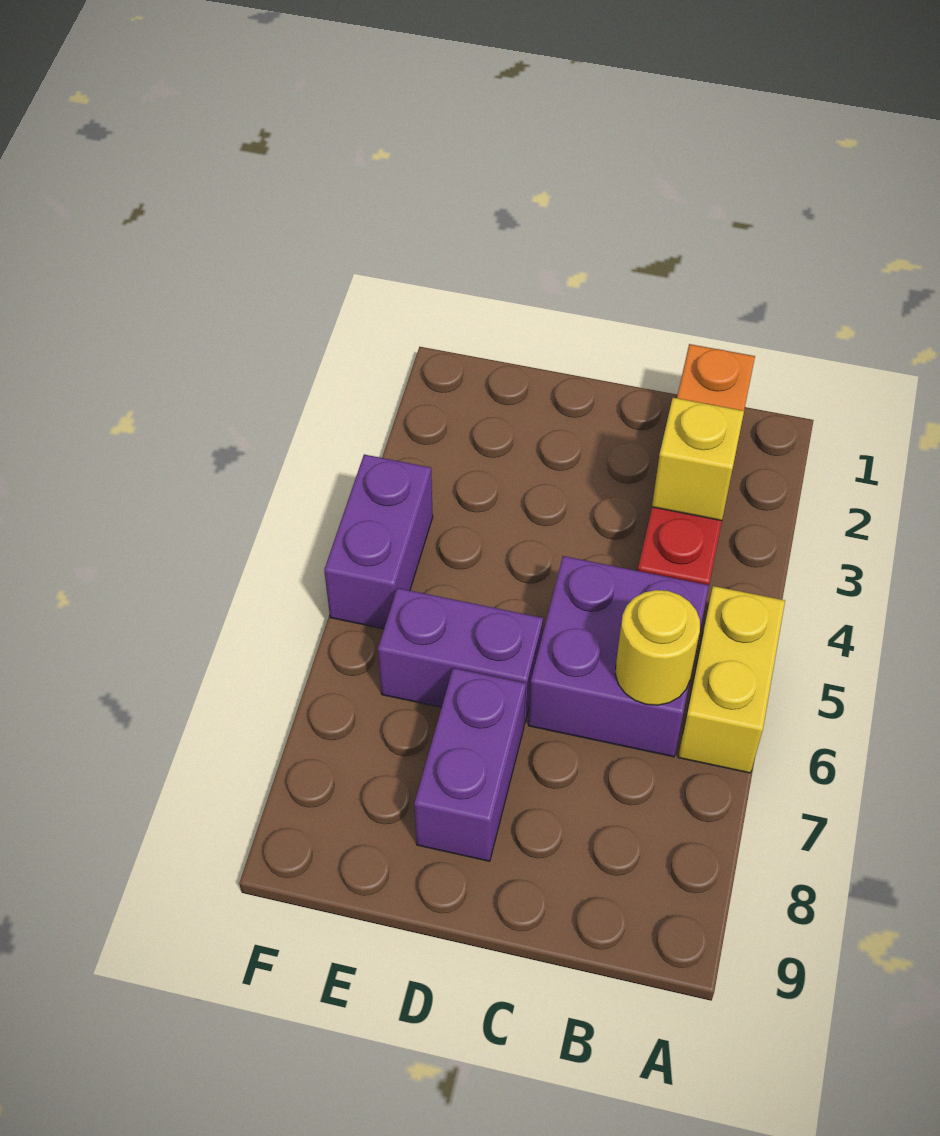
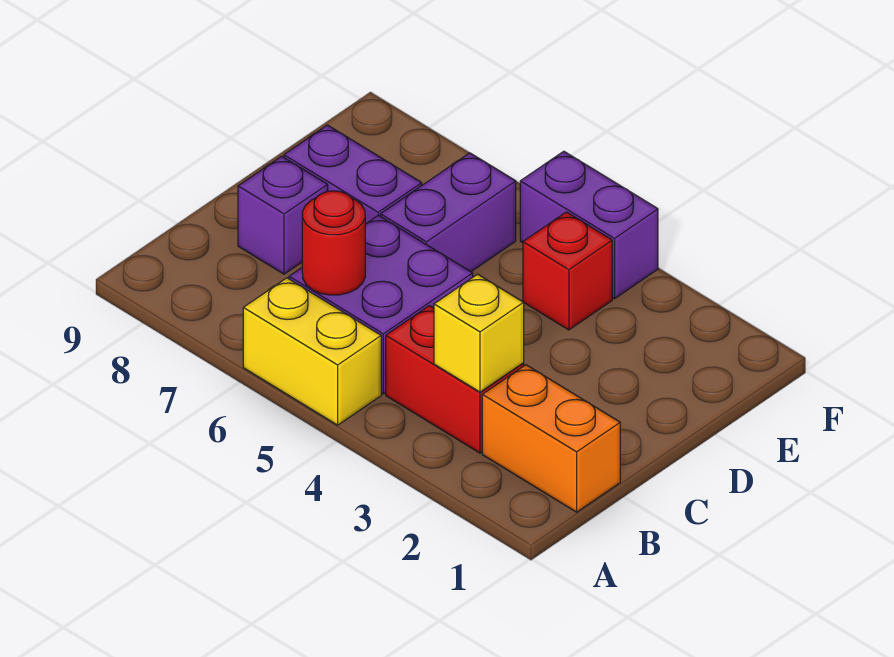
yellow round brick B6 level 2 -> red round brick B6 level 2
none -> purple brick C8 level 1
none -> red brick E4 level 1

